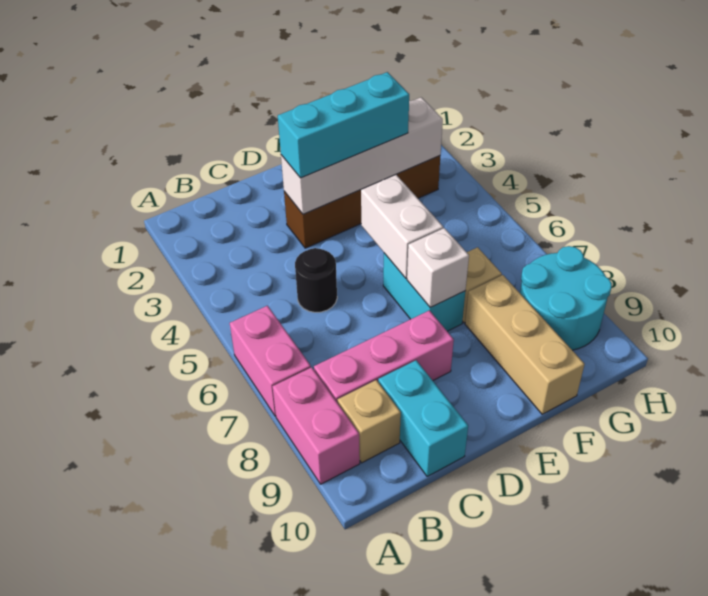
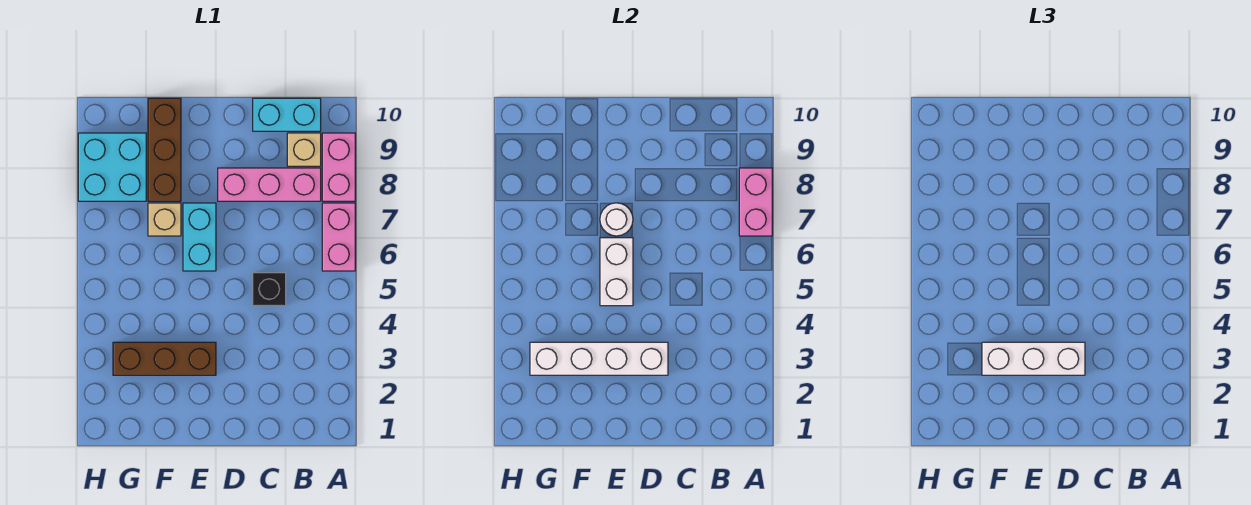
none -> pink brick A7:A8 level 2
black round brick C5 level 1 -> black brick C5 level 1
cyan brick C9:C10 level 1 -> cyan brick B10:C10 level 1
brown brick D3:G3 level 1 -> brown brick E3:G3 level 1
cyan brick D3:F3 level 3 -> white brick D3:F3 level 3
white brick E7 level 2 -> white round brick E7 level 2
tan brick F8:F10 level 1 -> brown brick F8:F10 level 1
cyan round brick G8:H9 level 1 -> cyan brick G8:H9 level 1

